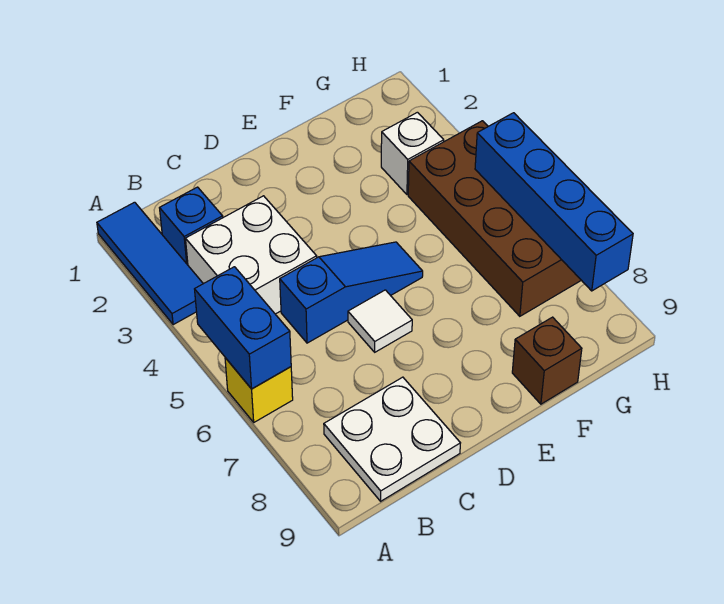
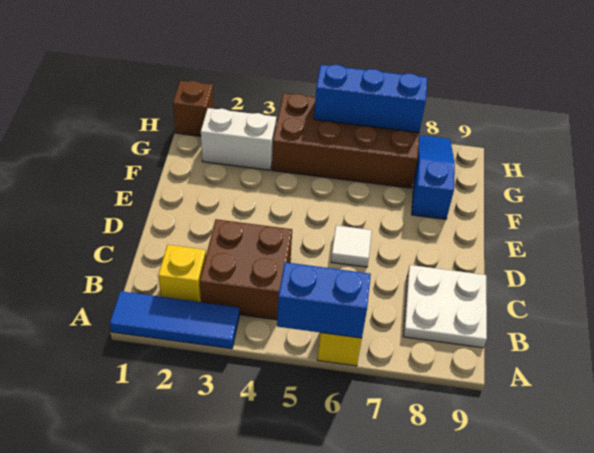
blue brick B2 level 1 -> yellow brick B2 level 1
white brick B3:C4 level 1 -> brown brick B3:C4 level 1
blue slope C5:E5 level 1 top C -> blue slope F8:H8 level 1 top F
brown brick F9 level 1 -> brown brick H1 level 1
white brick G3 level 1 -> white brick G2:G3 level 1
blue brick H5:H8 level 2 -> blue brick H5:H7 level 2

